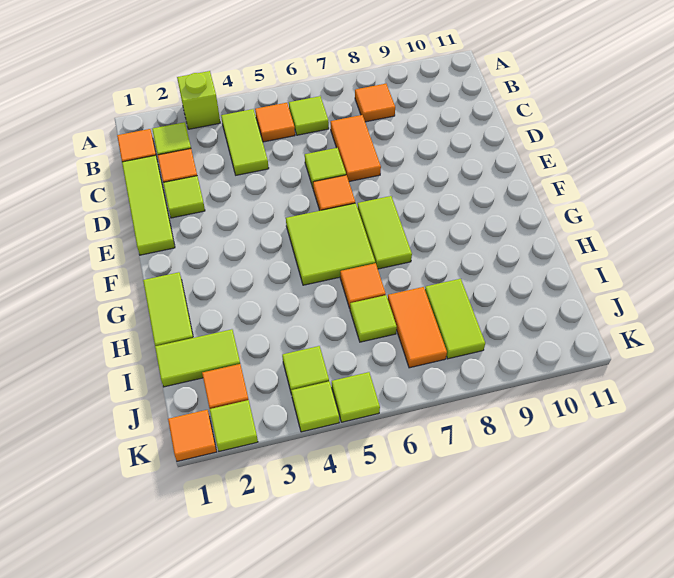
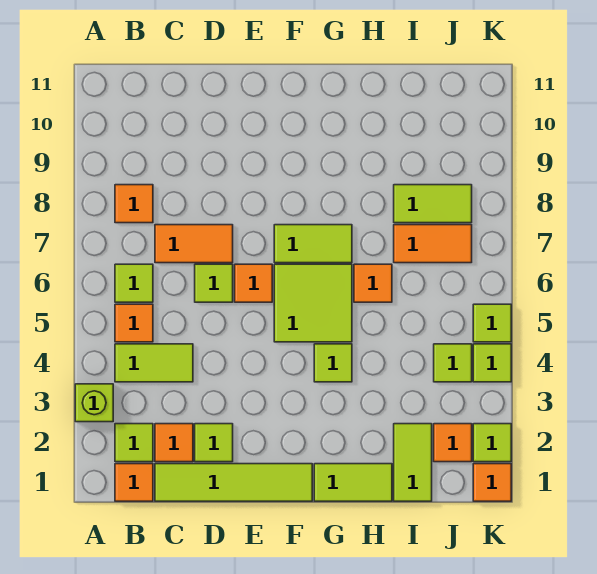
lime tile C1:E1 level 1 -> lime tile C1:F1 level 1
lime tile I6 level 1 -> lime tile G4 level 1

